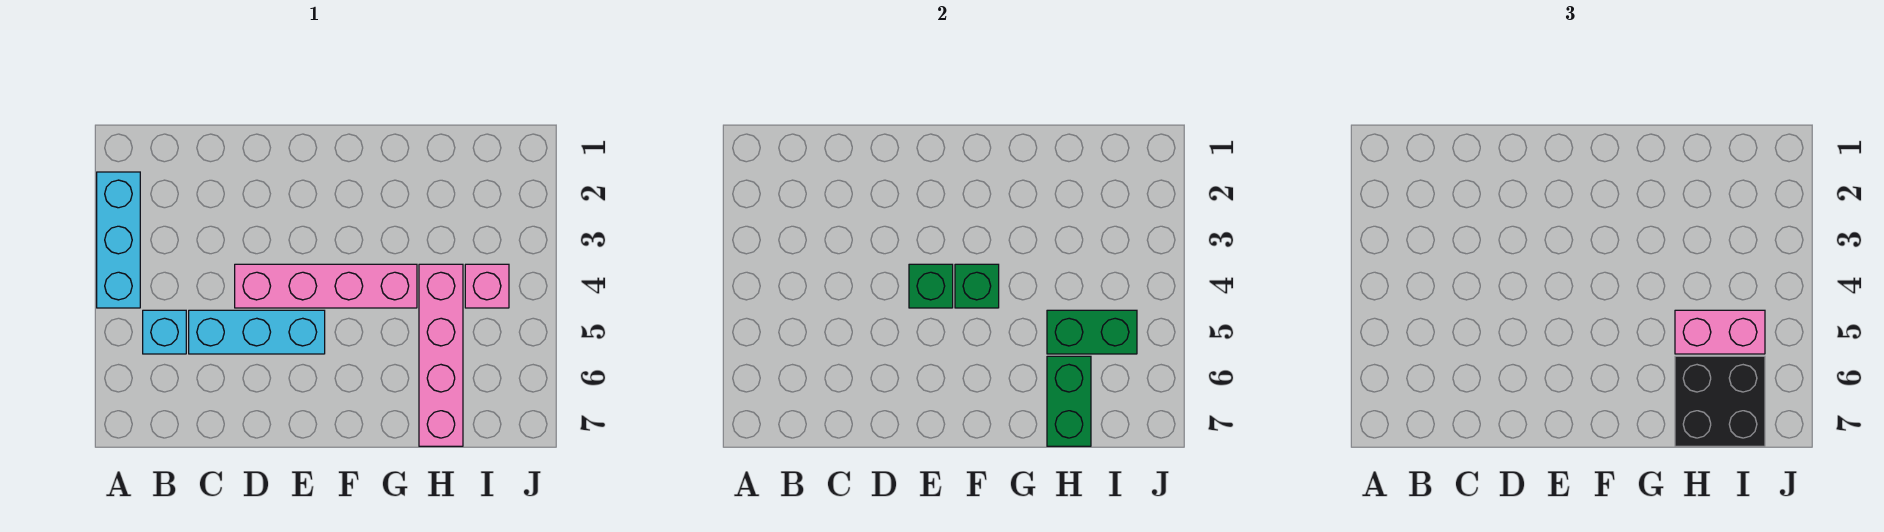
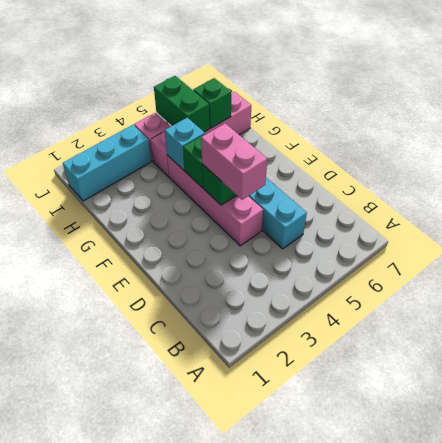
cyan brick A2:A4 level 1 -> cyan brick I1:I3 level 1
cyan brick B5 level 1 -> cyan brick G4 level 2
pink brick H5:I5 level 3 -> pink brick D4:E4 level 3
green brick H6:H7 level 2 -> green brick H6 level 2
black brick H6:I7 level 3 -> none

